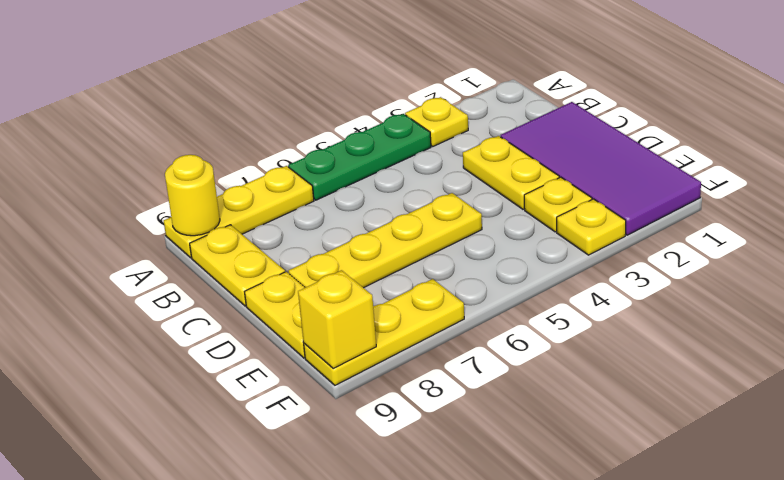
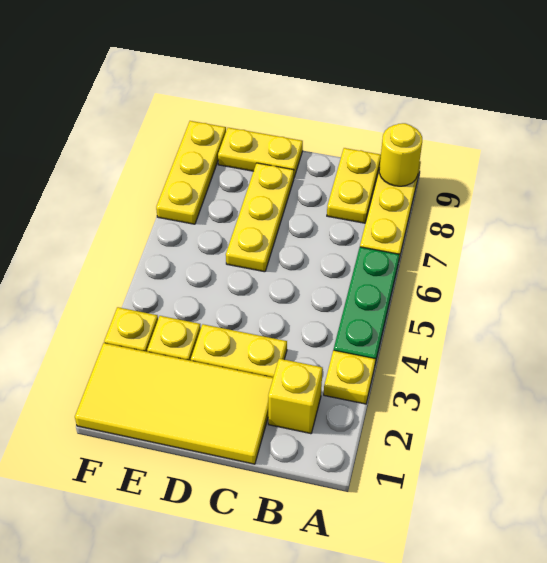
yellow plate B9:C9 level 1 -> yellow plate B8:B9 level 1
purple tile C1:F2 level 1 -> yellow tile C1:F2 level 1
yellow plate D5:D8 level 1 -> yellow plate D6:D8 level 1
yellow brick F9 level 2 -> yellow brick B2 level 1

